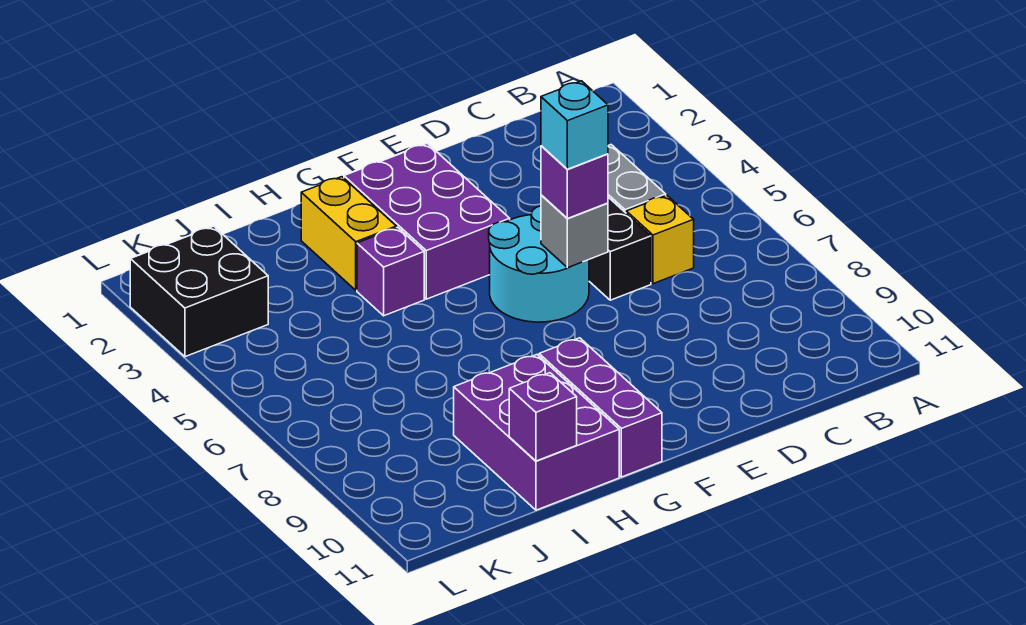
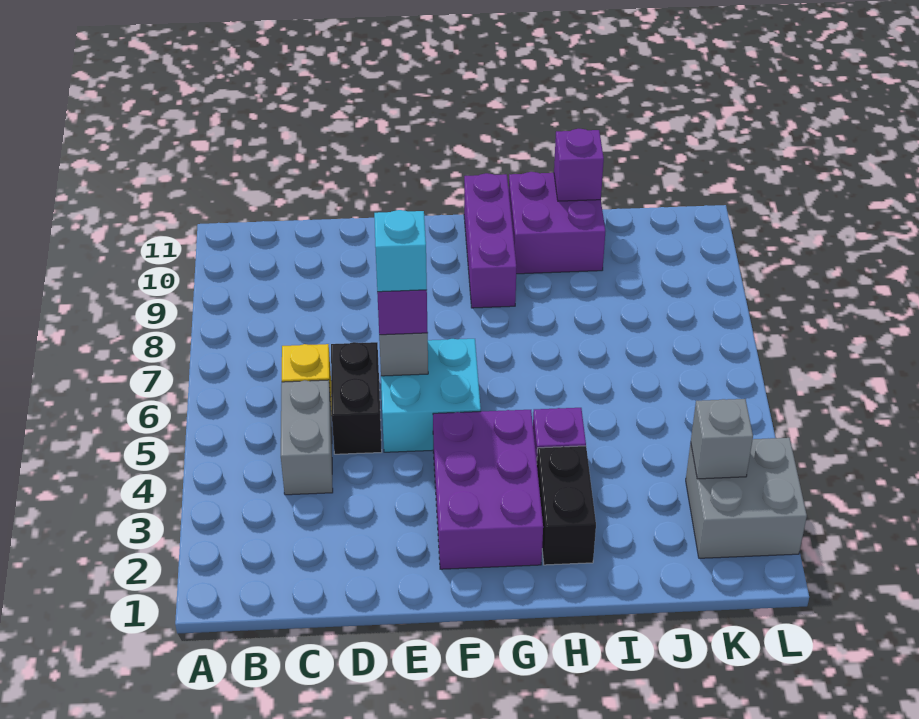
cyan round brick E5:F6 level 1 -> cyan brick E5:F6 level 1
yellow brick H2:H3 level 1 -> black brick H2:H3 level 1
purple brick H9:I11 level 1 -> purple brick H10:I11 level 1
black brick K2:L3 level 1 -> grey brick K2:L3 level 1
none -> grey brick K3 level 2

